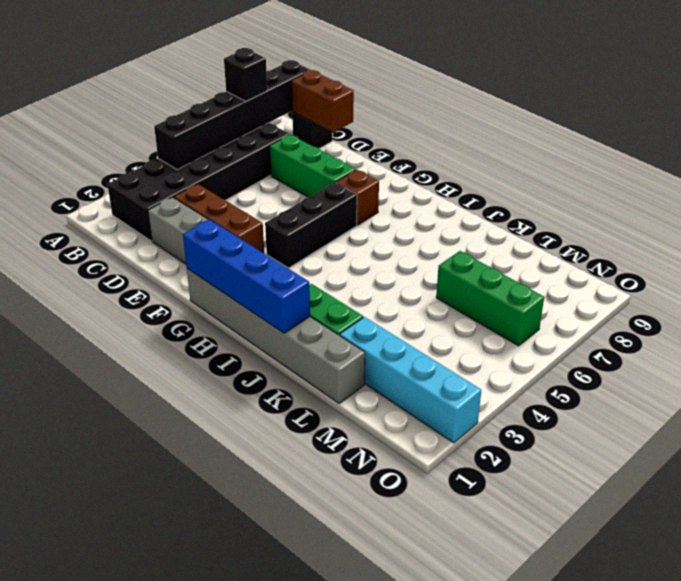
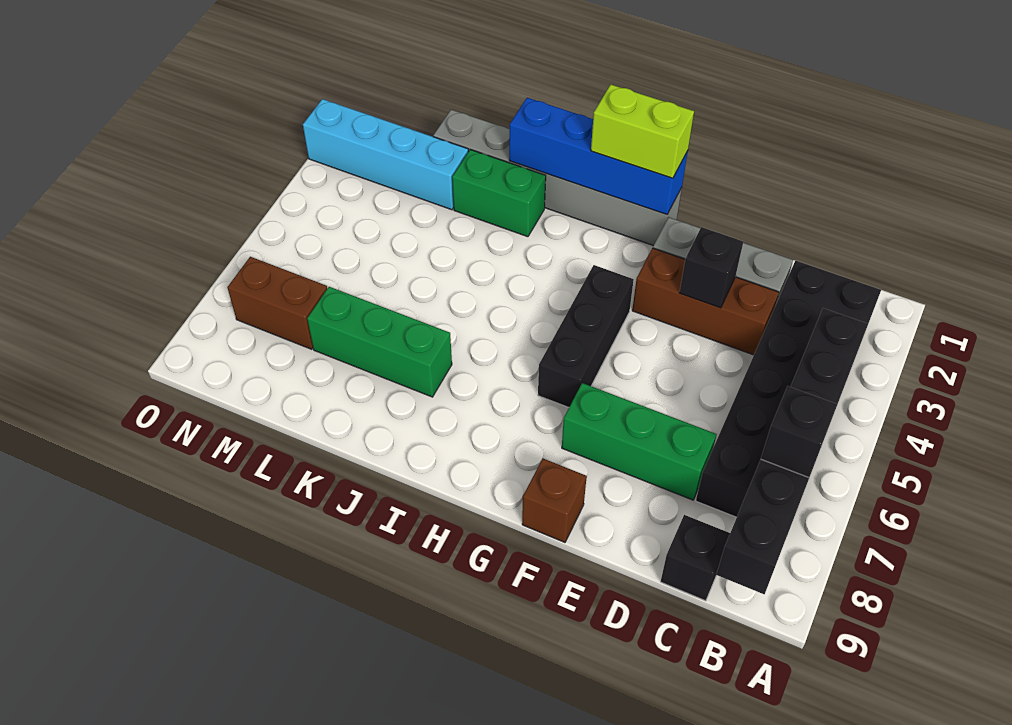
brown brick C9:D9 level 2 -> brown brick M7:N7 level 1
none -> black brick E3 level 2
none -> lime brick G1:H1 level 3
brown brick G7 level 1 -> brown brick F9 level 1
green brick L6:N6 level 1 -> green brick J7:L7 level 1

